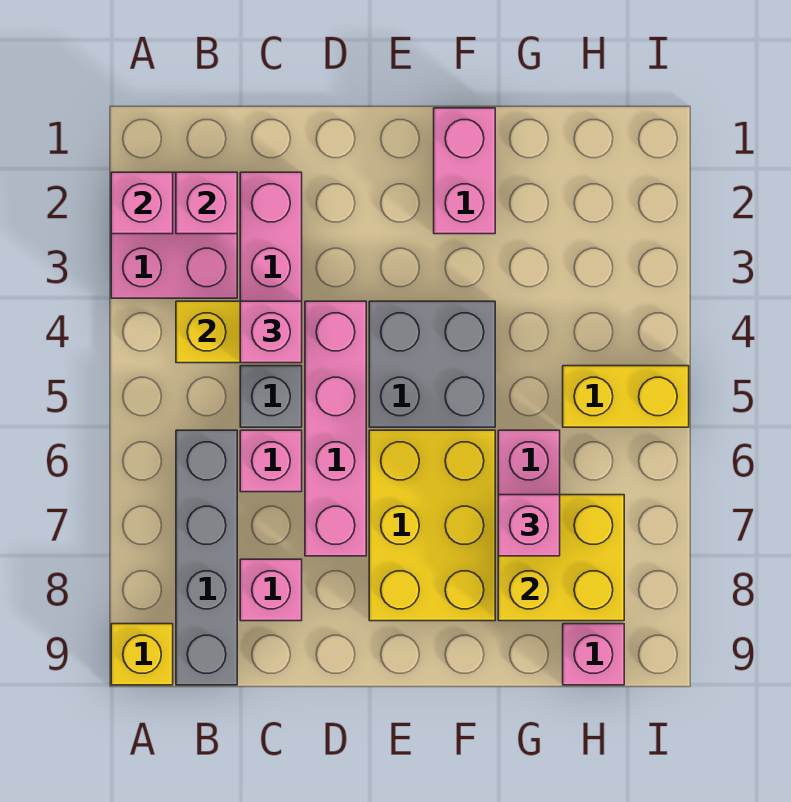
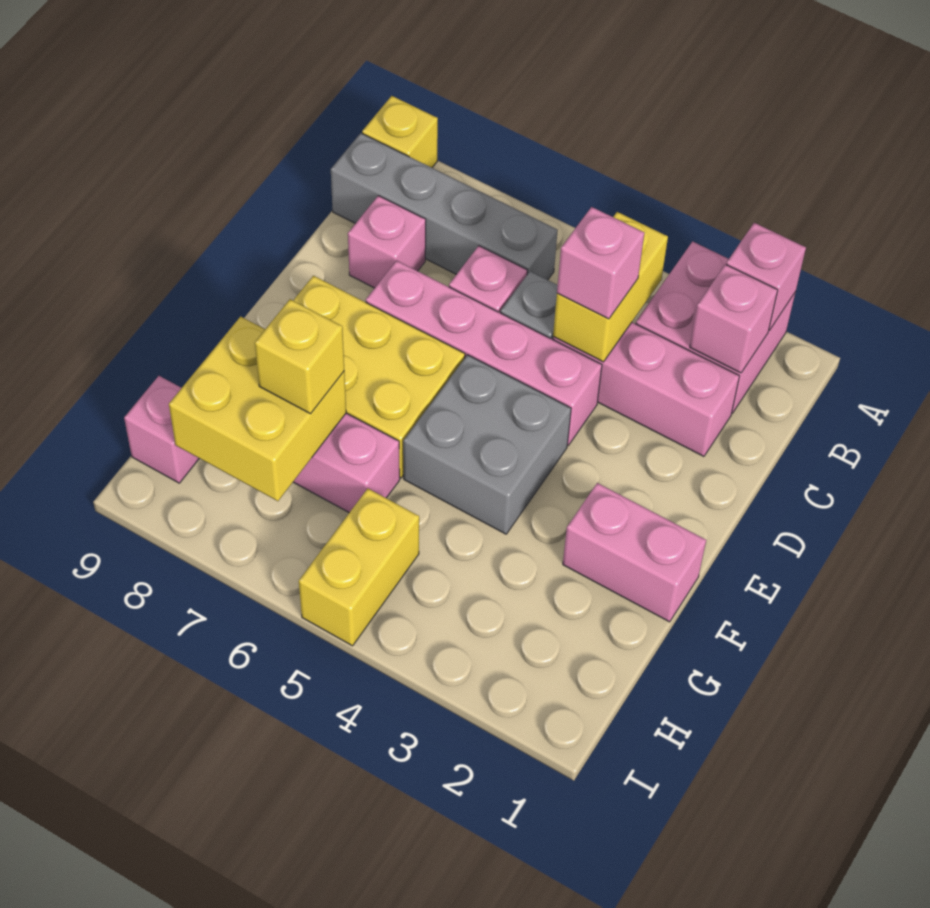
pink brick G7 level 3 -> yellow brick G7 level 3

